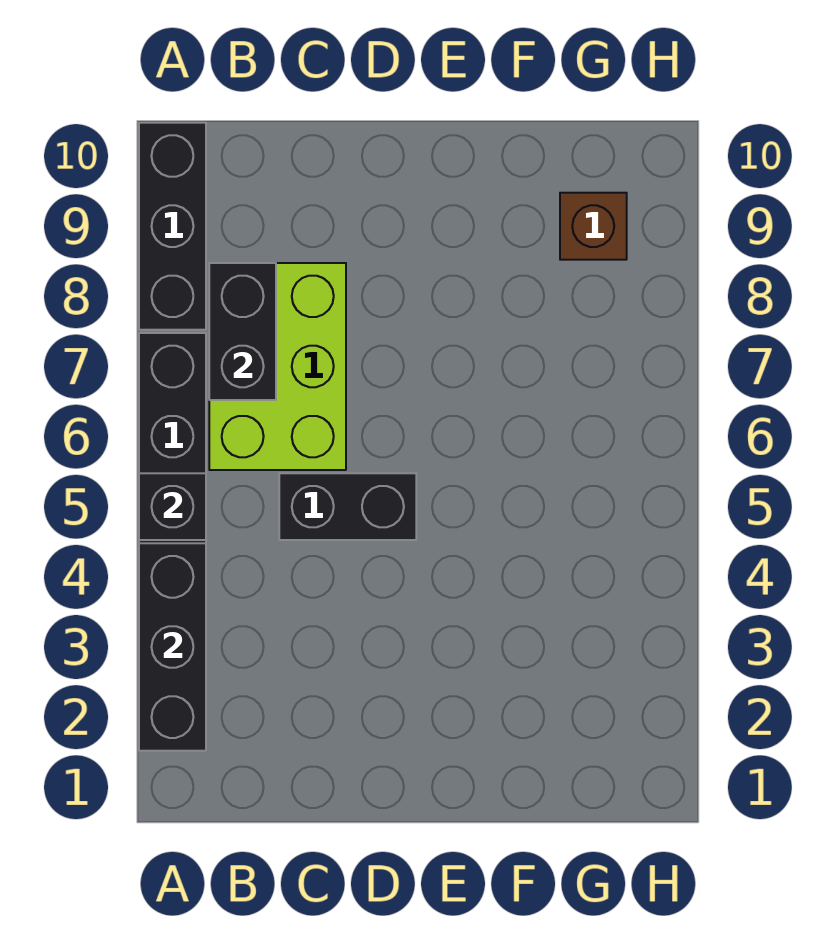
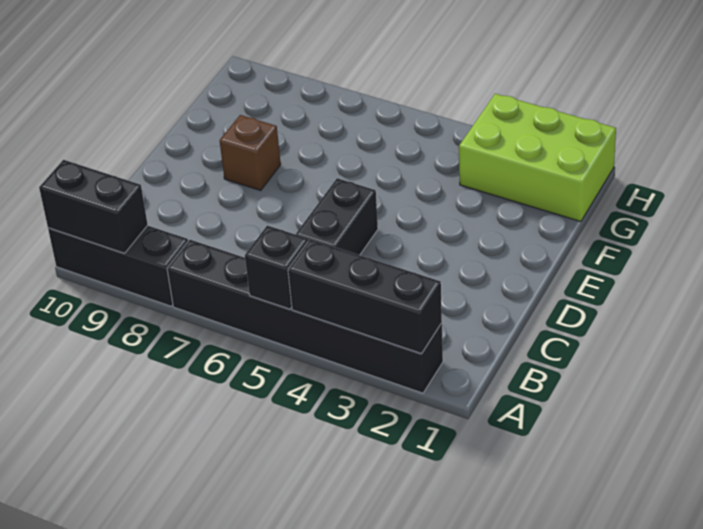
lime brick B6:C8 level 1 -> lime brick G1:H3 level 1
black brick B7:B8 level 2 -> black brick A9:A10 level 2
brown brick G9 level 1 -> brown brick E8 level 1

